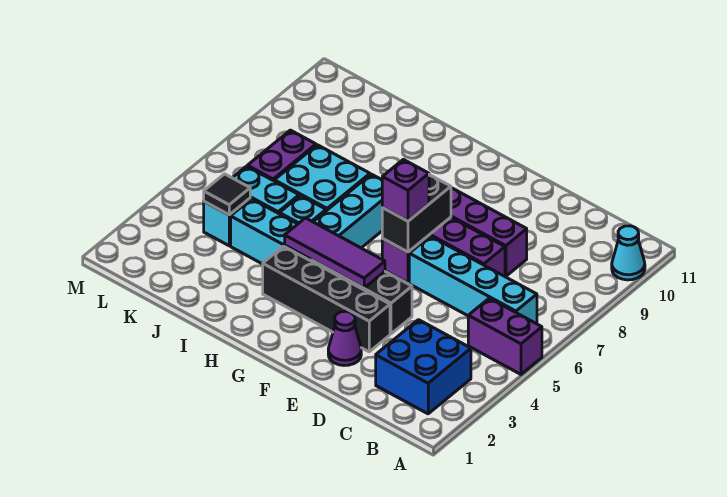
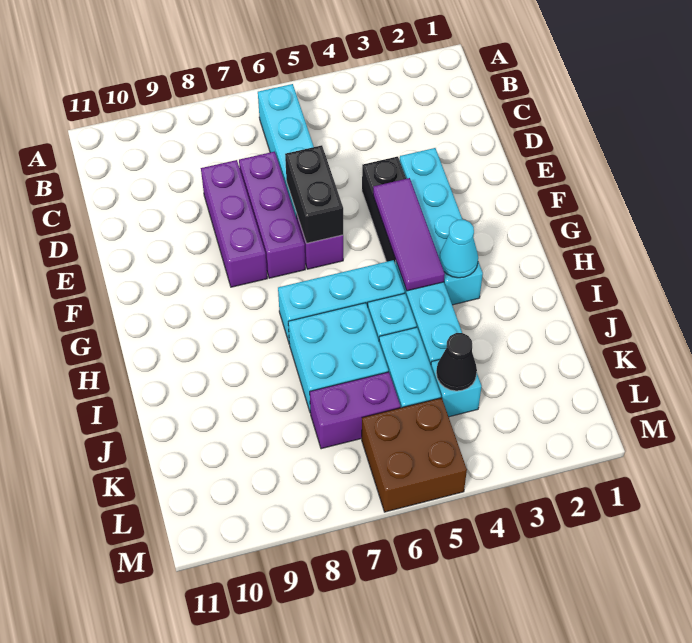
purple brick A5:B5 level 1 -> none
cyan cone A10 level 1 -> cyan cone H3 level 2
blue brick B2:C3 level 1 -> none
purple cone E2 level 1 -> none
black brick E3:H3 level 1 -> cyan brick E3:H3 level 1
black brick F6:F7 level 2 -> black brick E6:F6 level 2
purple brick F6 level 3 -> none
black tile K4 level 2 -> black cone K4 level 2
none -> brown brick L5:M6 level 1

